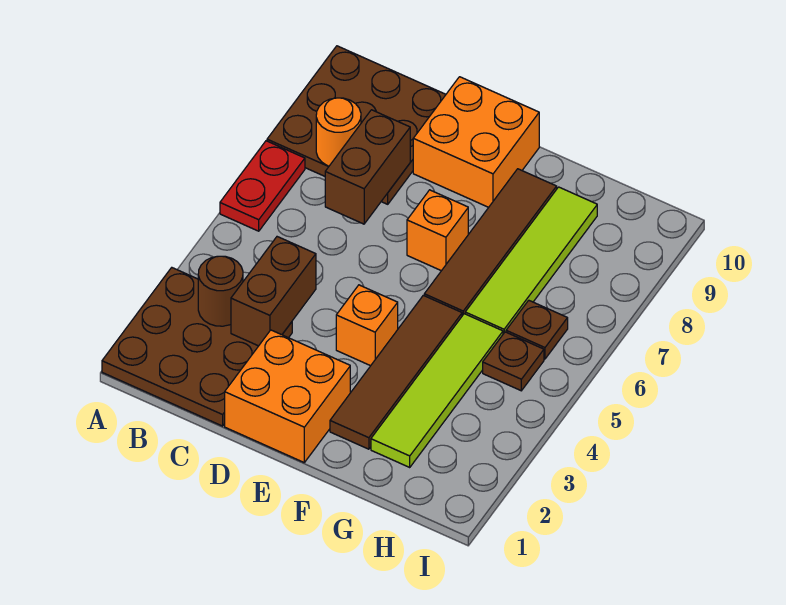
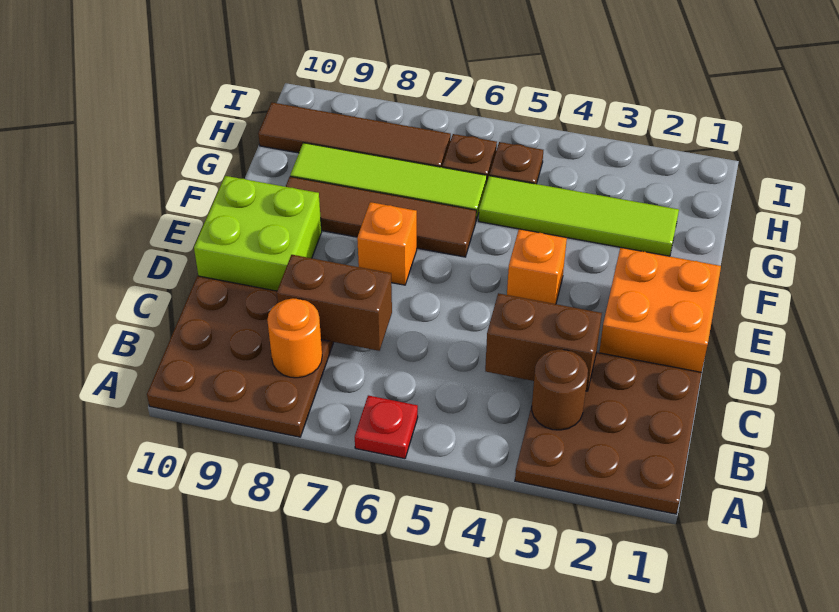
red plate A6:A7 level 1 -> red plate A6 level 1
orange brick D9:E10 level 1 -> lime brick D9:E10 level 1
brown tile F2:F5 level 1 -> brown tile H7:H10 level 1

